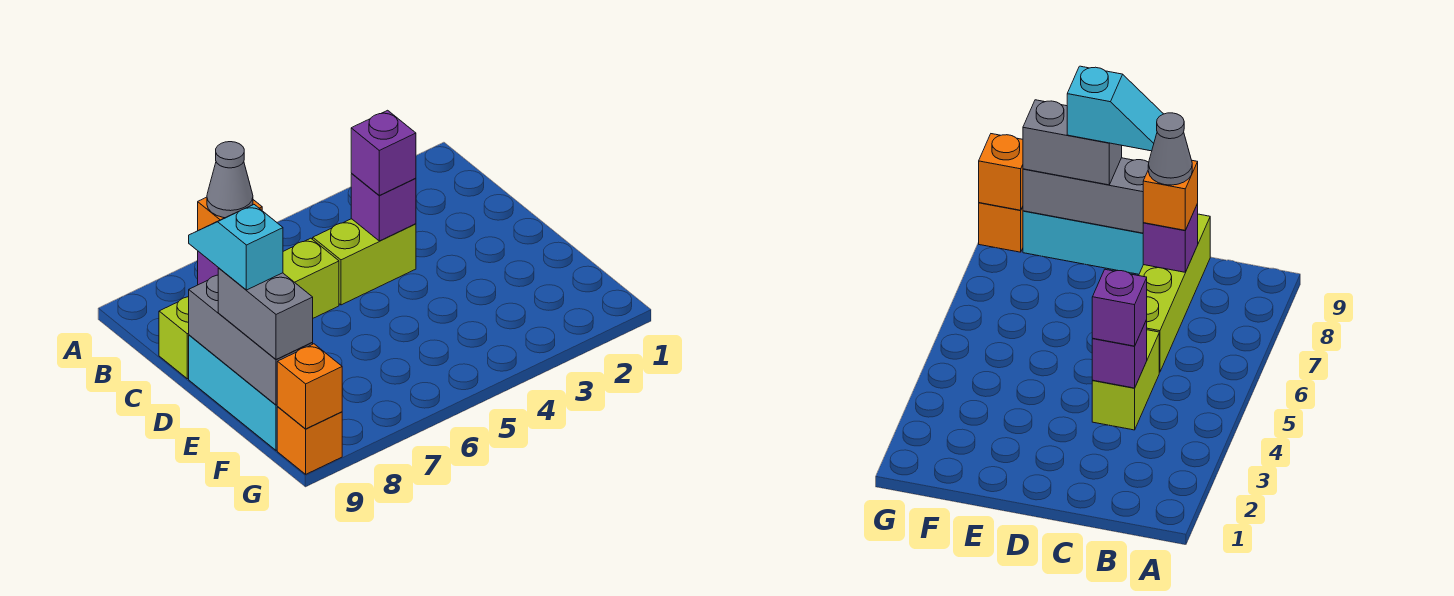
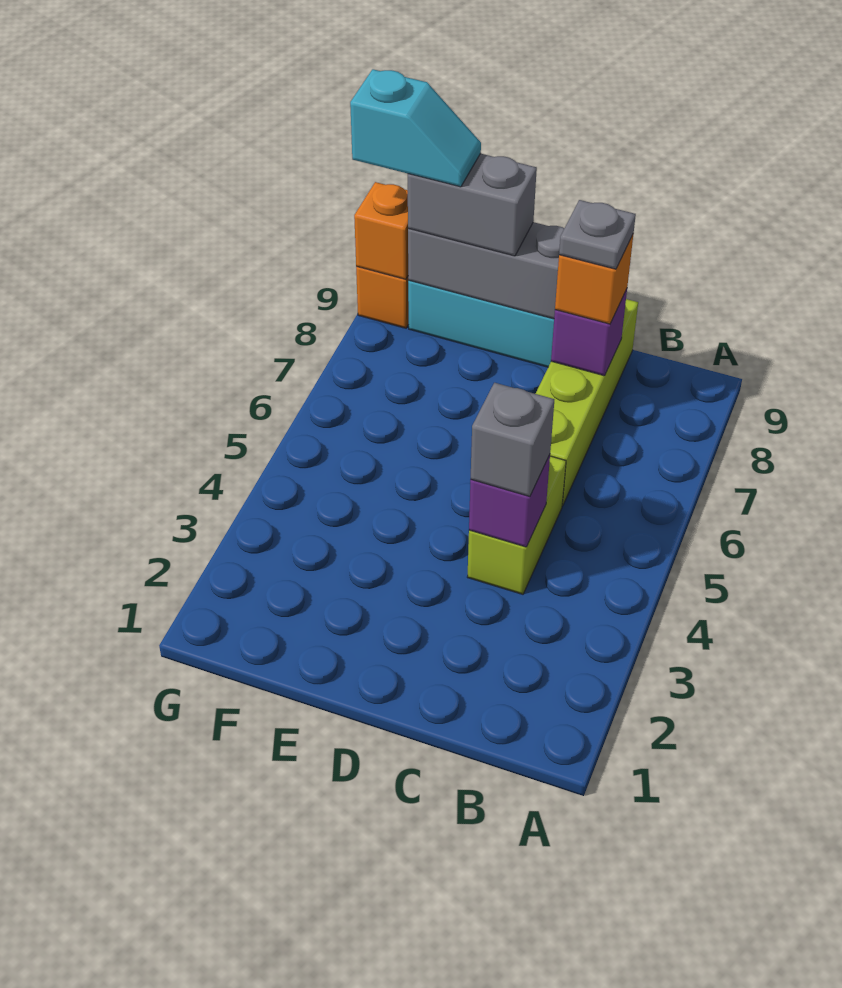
purple brick C4 level 3 -> grey brick C4 level 3
grey cone C8 level 4 -> grey plate C8 level 4
cyan slope D9:E9 level 4 top E -> cyan slope F9:G9 level 4 top G

